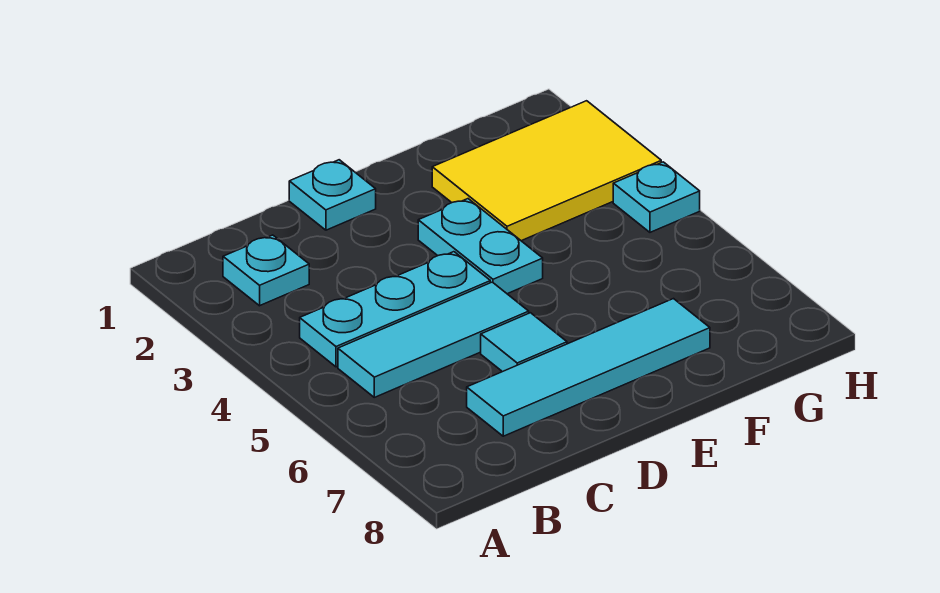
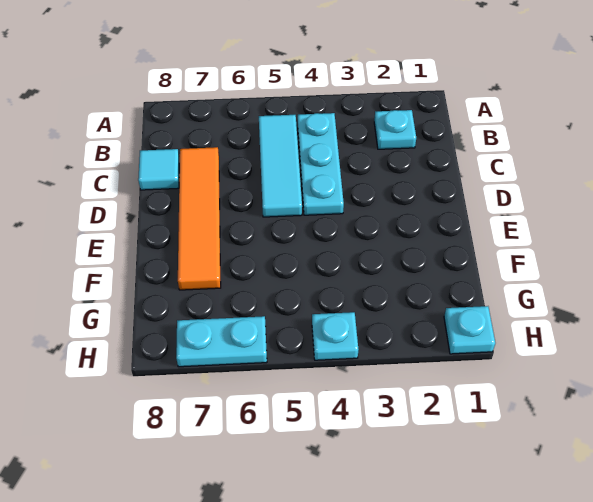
cyan tile C7:F7 level 1 -> orange tile C7:F7 level 1
cyan plate D1 level 1 -> cyan plate H1 level 1
cyan tile D6 level 1 -> cyan tile C8 level 1
cyan plate E3:E4 level 1 -> cyan plate H6:H7 level 1
yellow tile F2:H3 level 1 -> none

